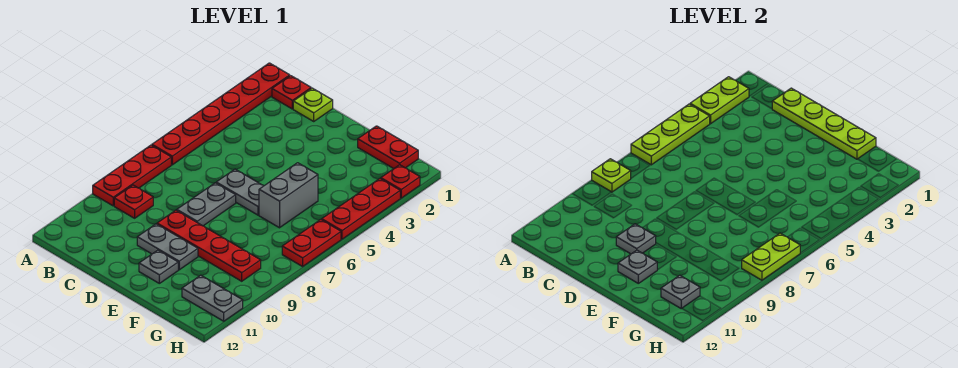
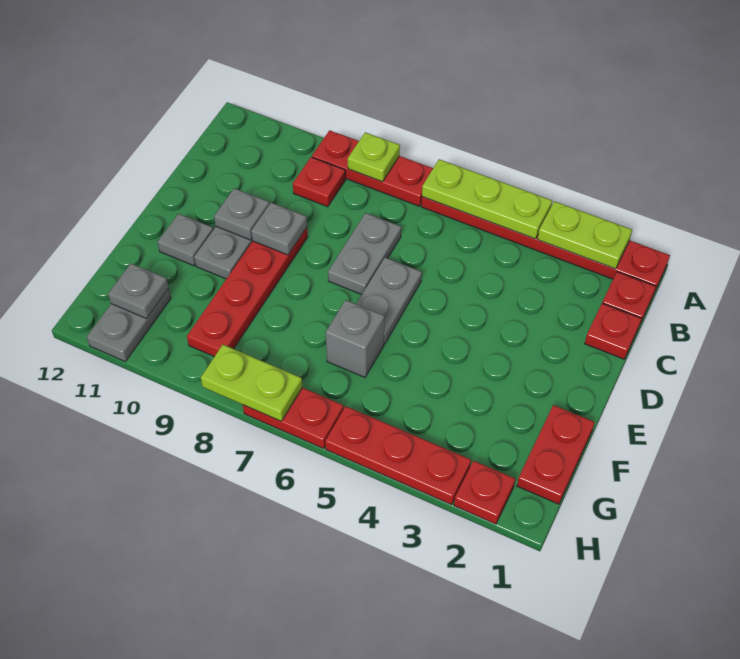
lime plate C1 level 1 -> red plate C1 level 1
lime plate C1:F1 level 2 -> none
grey plate D7:D8 level 1 -> grey plate C7:D7 level 1
grey plate E11 level 2 -> grey plate D9 level 2
grey brick F5:F6 level 1 -> grey brick F6 level 1

